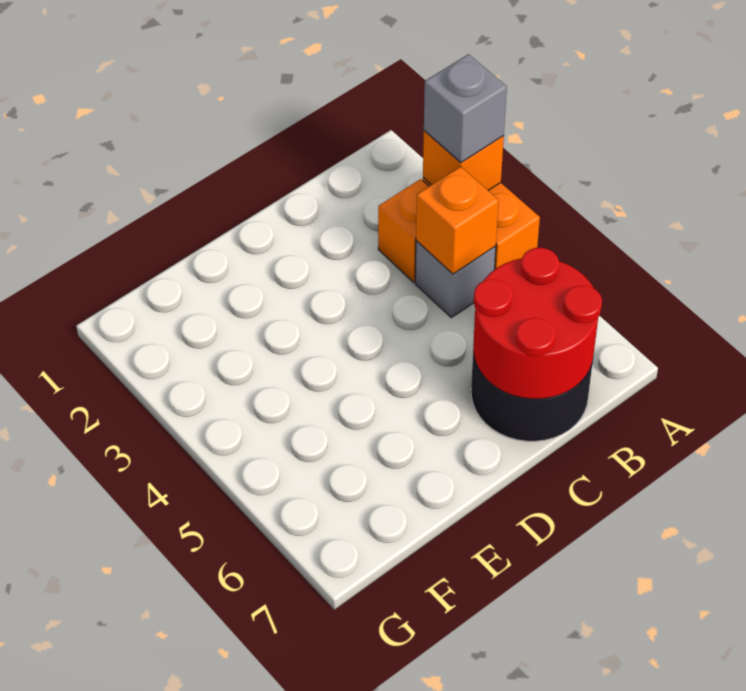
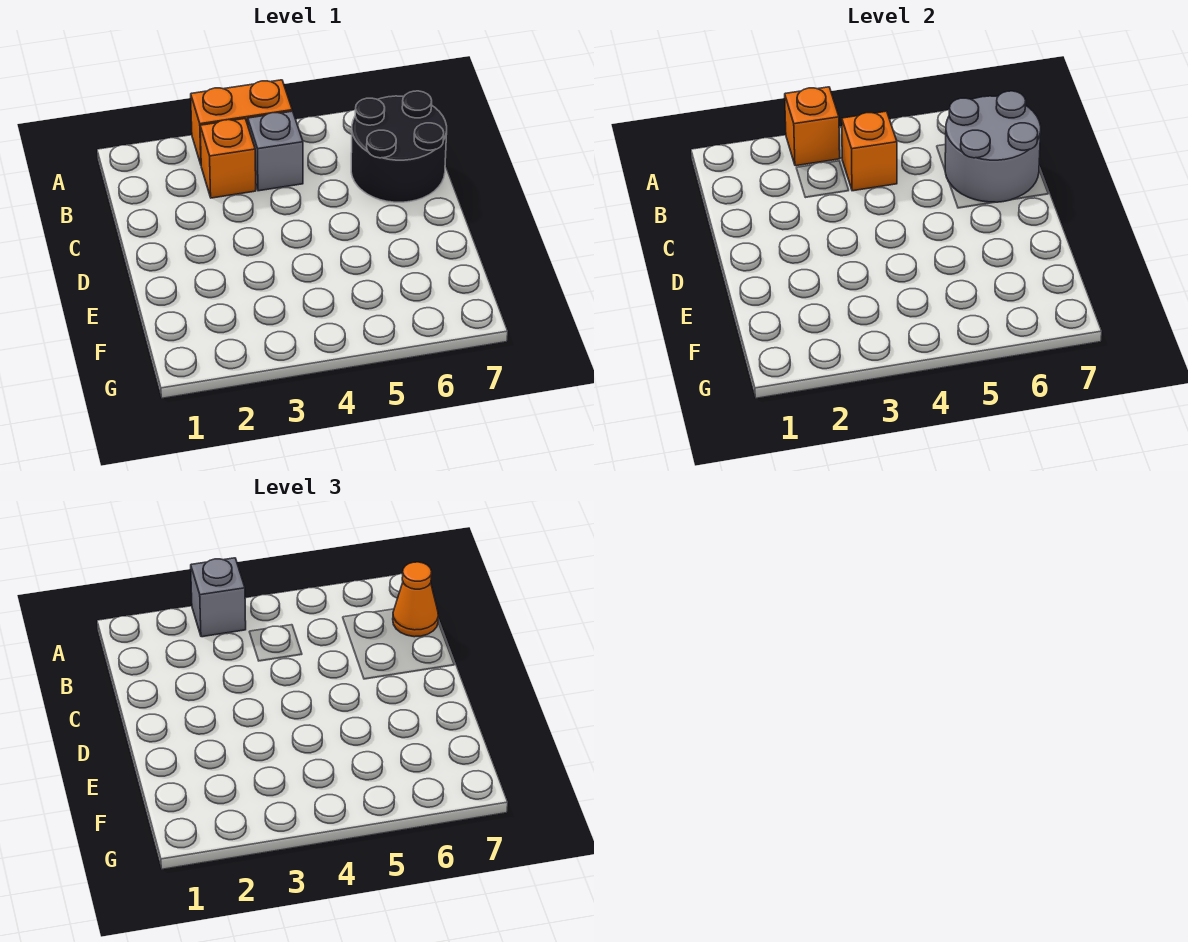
red round brick B6:C7 level 2 -> grey round brick B6:C7 level 2
none -> orange cone B7 level 3

